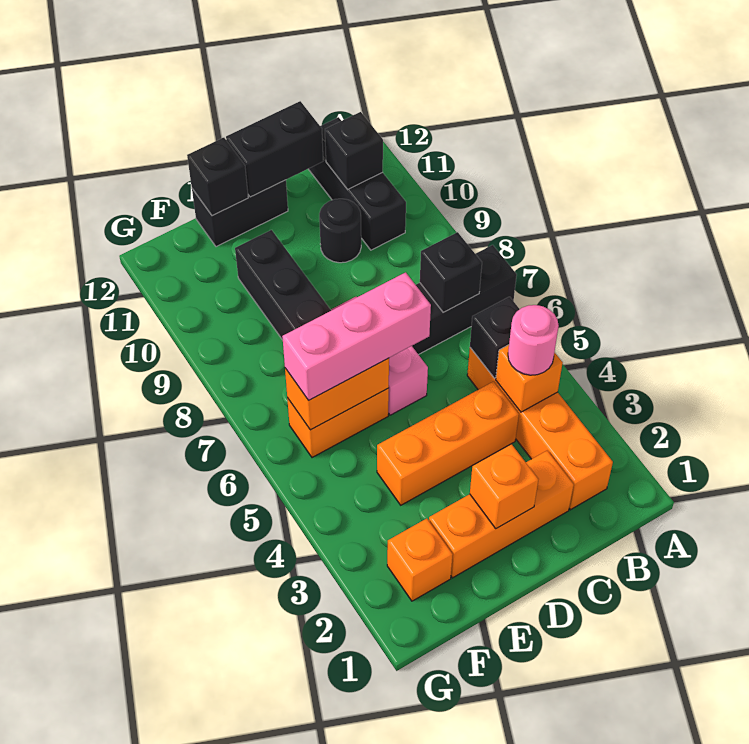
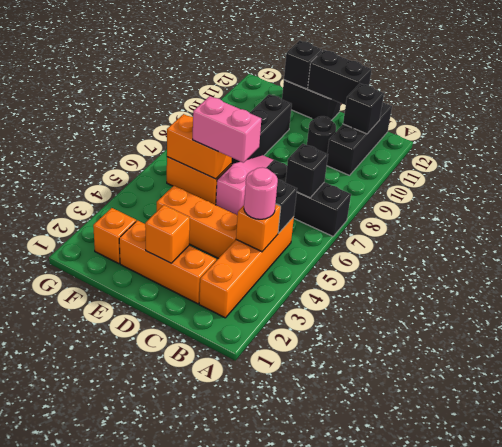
pink brick D6:F6 level 3 -> pink brick D6:E6 level 3

